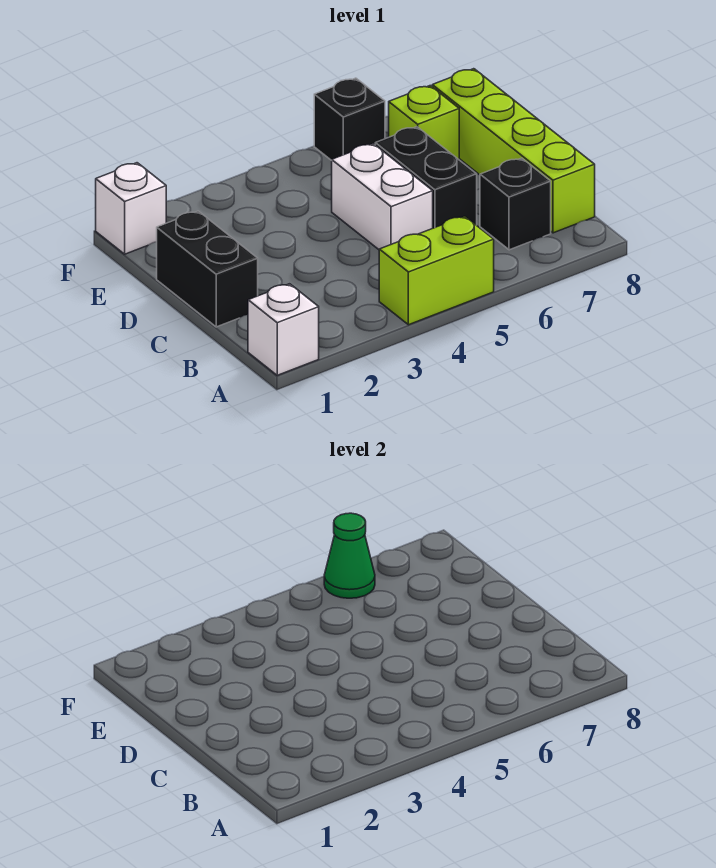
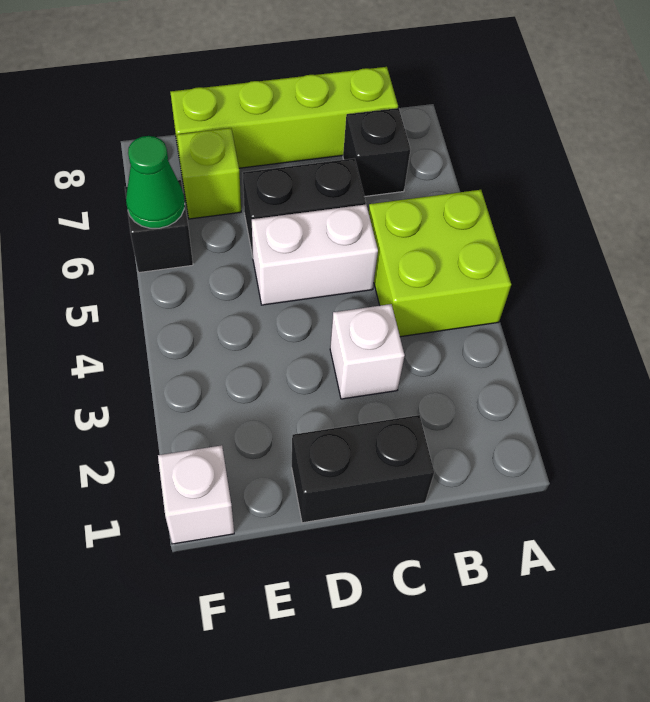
white brick A1 level 1 -> white brick C3 level 1
lime brick A4:A5 level 1 -> lime brick A4:B5 level 1

